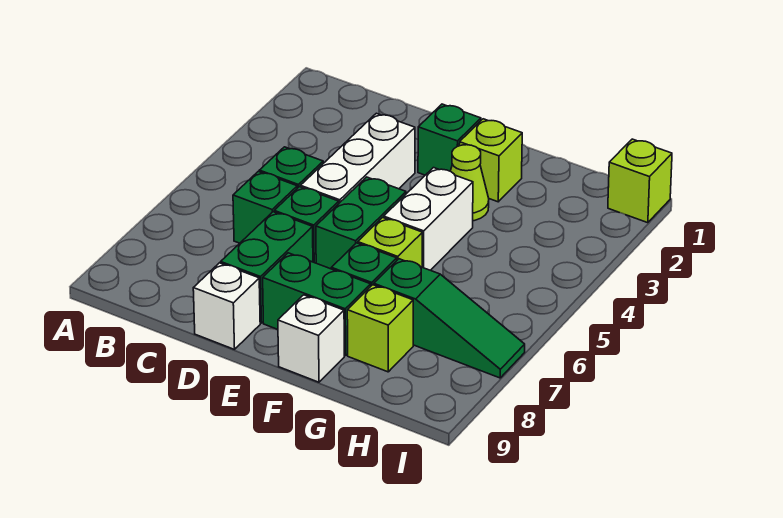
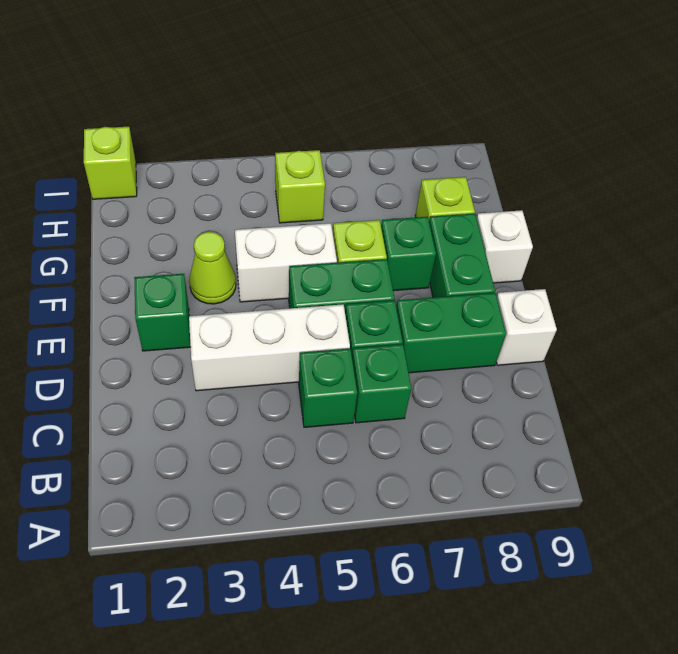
lime brick F2 level 1 -> lime brick H5 level 1
green slope G7:I7 level 1 top G -> none

